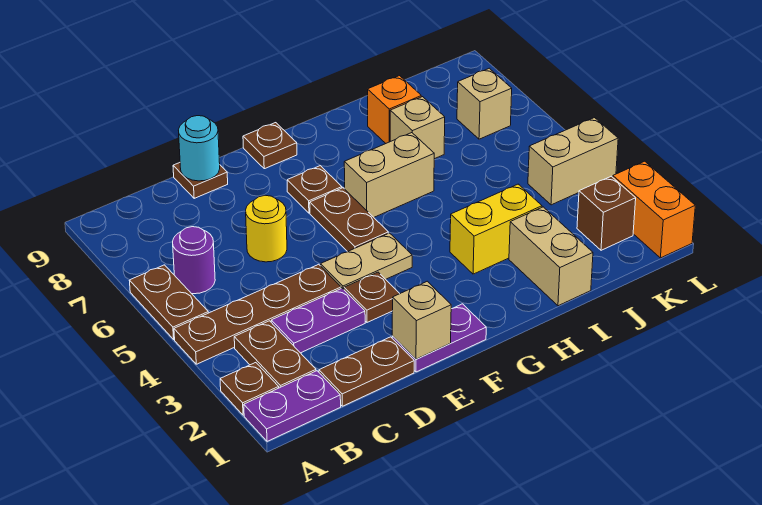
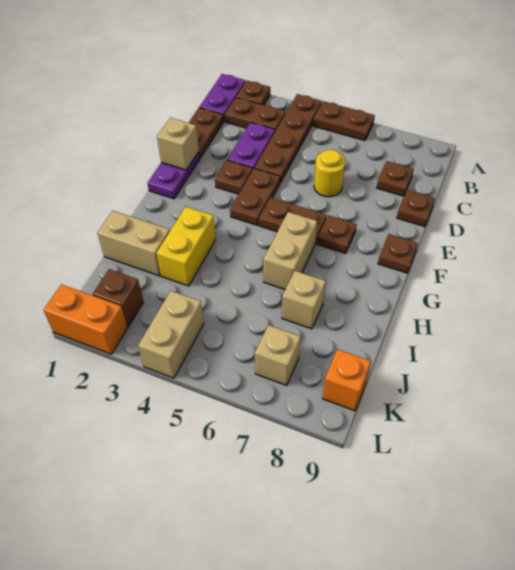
purple round brick B6 level 1 -> none
none -> brown plate C8 level 1
cyan round brick D9 level 2 -> none
tan plate E4:F4 level 1 -> brown plate E4:F4 level 1
orange brick I8 level 1 -> orange brick K9 level 1

